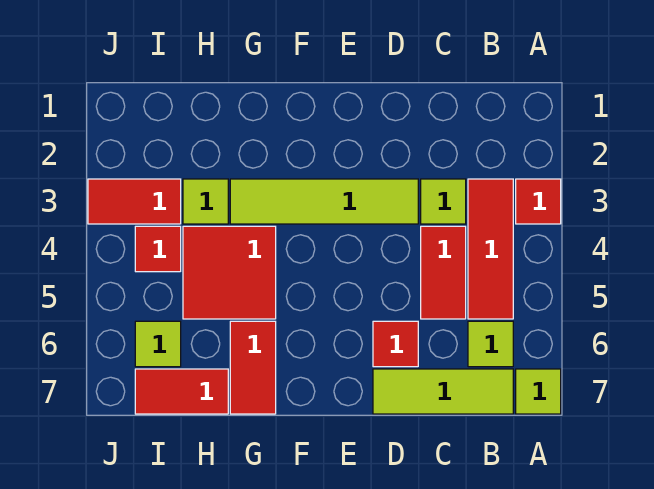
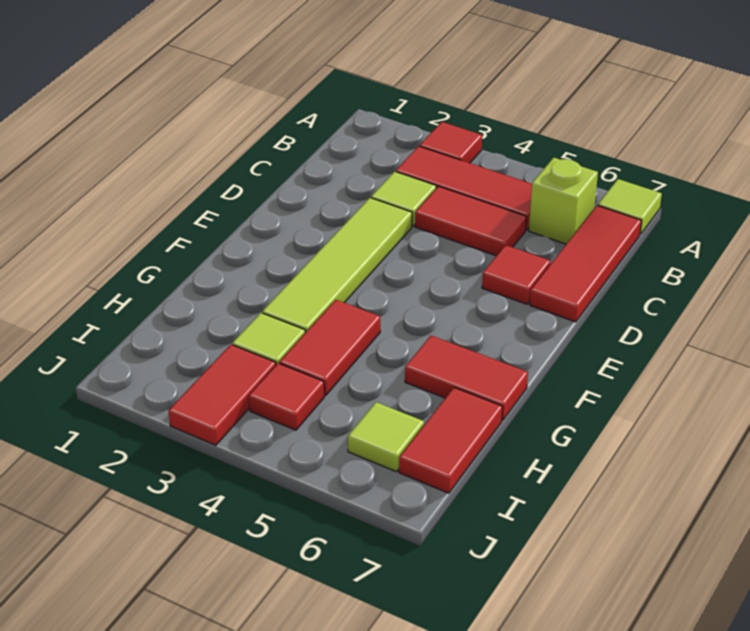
lime tile B6 level 1 -> lime brick B6 level 1
lime tile B7:D7 level 1 -> red tile B7:D7 level 1
red tile G4:H5 level 1 -> red tile G4:H4 level 1

